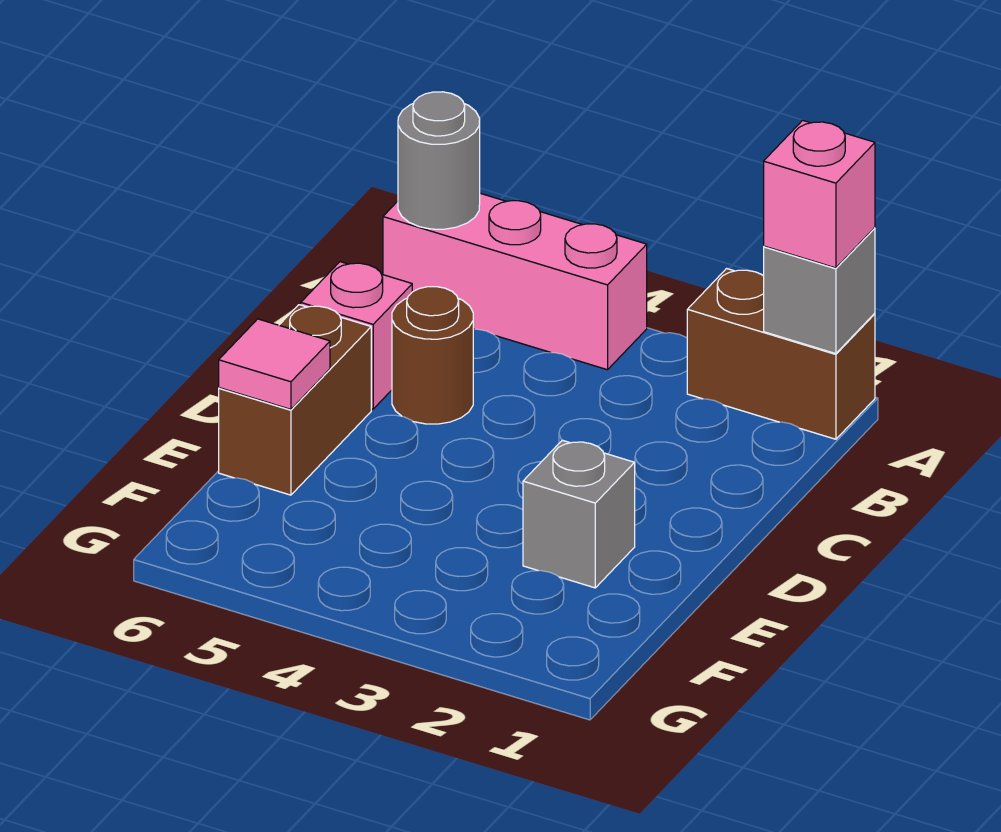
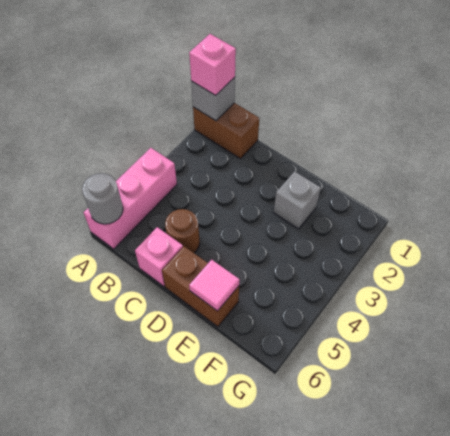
brown brick A1:A2 level 1 -> brown brick A1:B1 level 1

